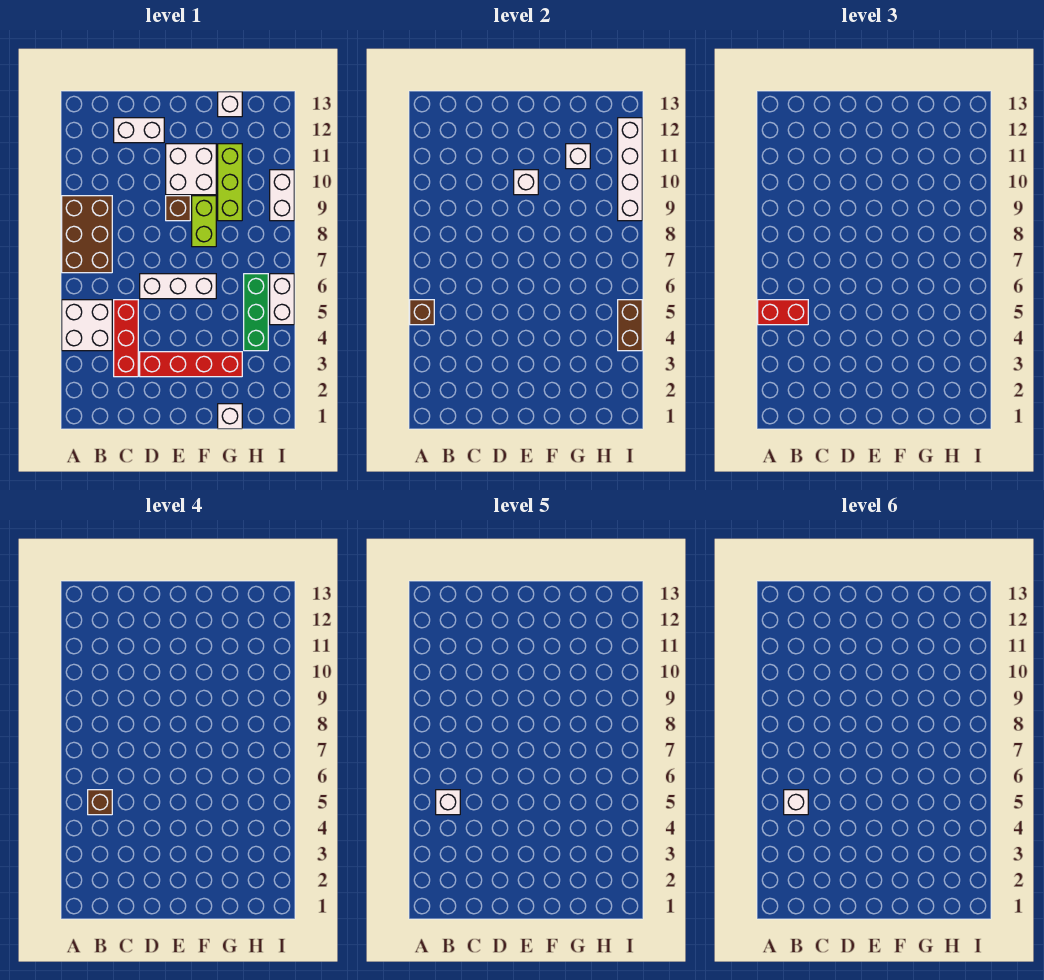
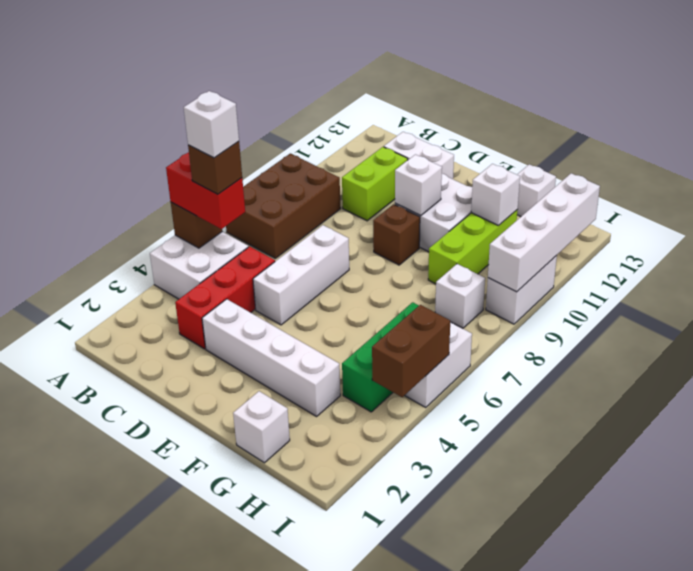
white brick B5 level 6 -> white brick H8 level 1
red brick D3:G3 level 1 -> white brick D3:G3 level 1
white brick D6:F6 level 1 -> white brick D5:D7 level 1
lime brick F8:F9 level 1 -> lime brick C10:C11 level 1

